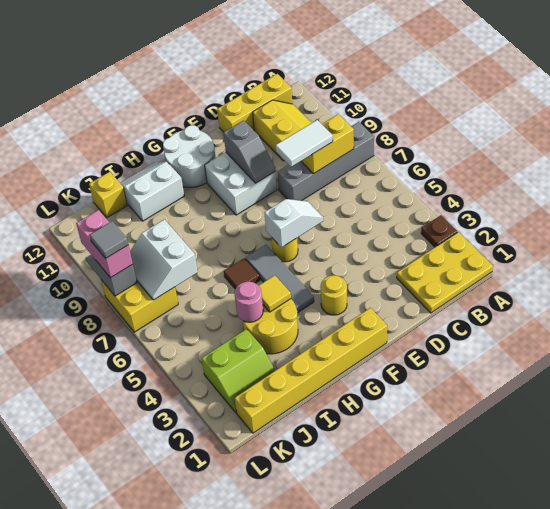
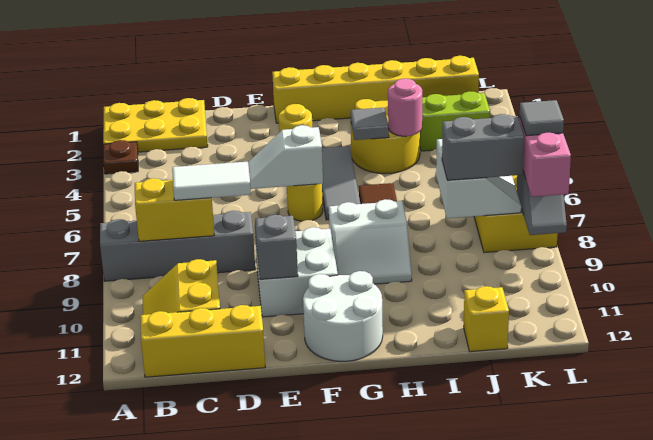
yellow tile H4 level 2 -> grey tile H4 level 2
white slope H11:I12 level 1 top 11 -> white slope G8:H9 level 1 top 8
none -> grey brick J8:K8 level 3

